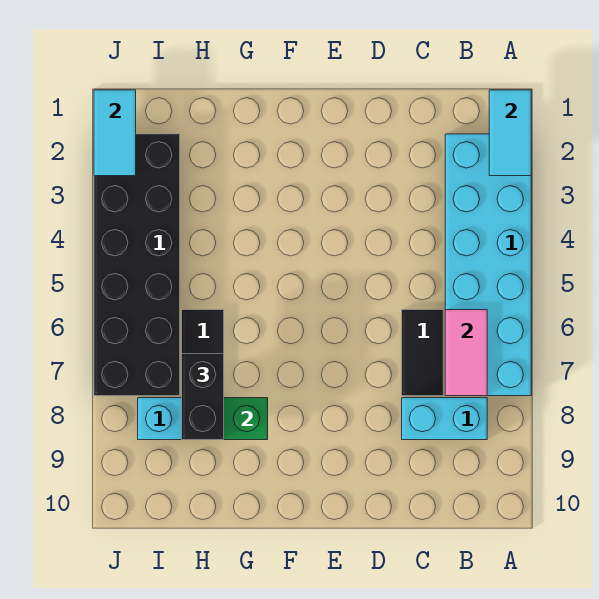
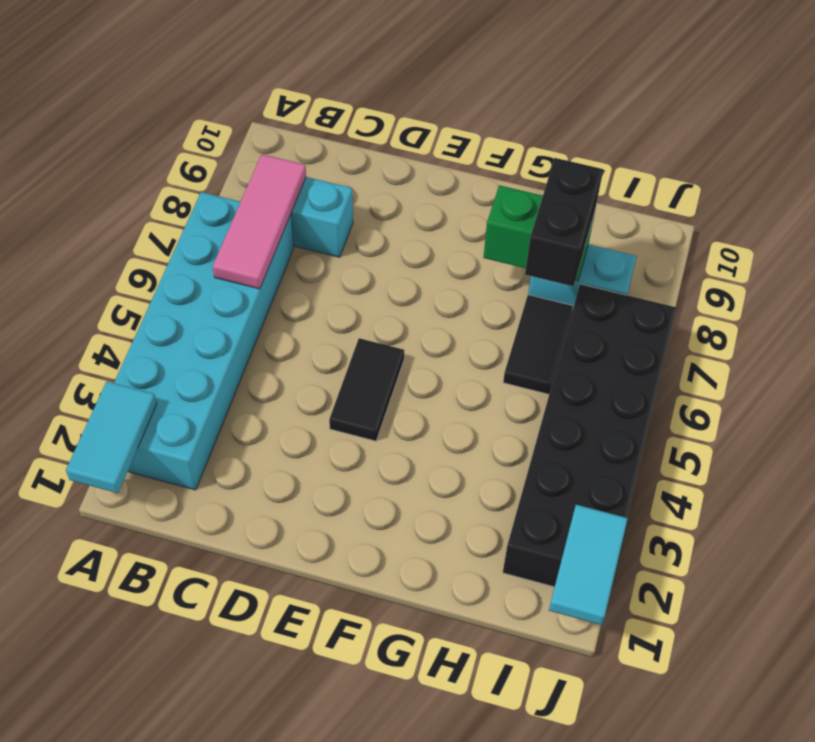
pink tile B6:B7 level 2 -> pink tile B6:B8 level 2
black tile C6:C7 level 1 -> black tile E4:E5 level 1

